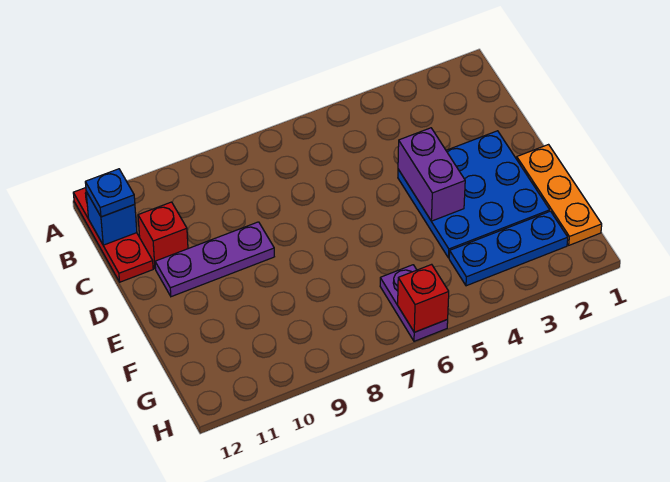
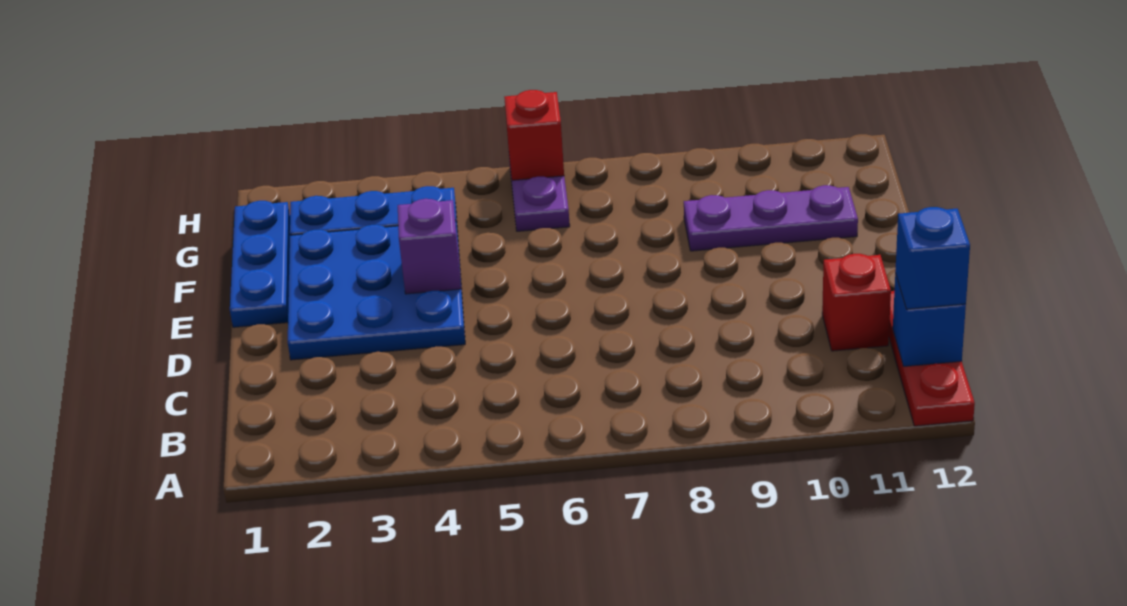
blue plate B12 level 3 -> blue brick B12 level 3
purple brick D4:E4 level 2 -> purple brick E4 level 2
purple plate D9:D11 level 1 -> purple plate F9:F11 level 1
orange plate E1:G1 level 1 -> blue plate E1:G1 level 1

